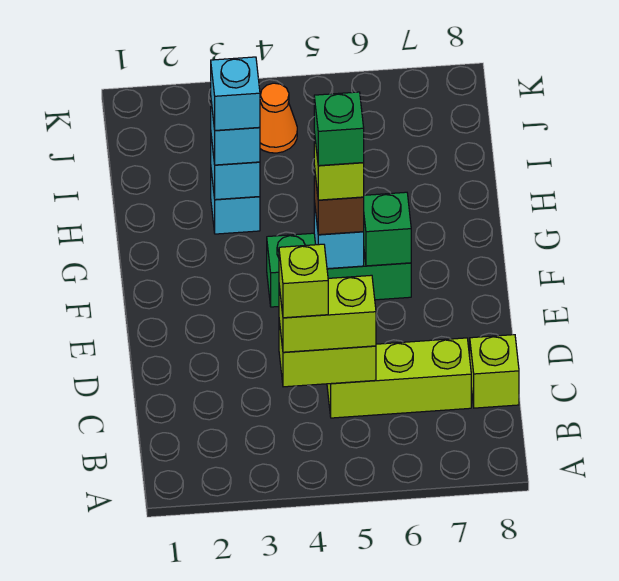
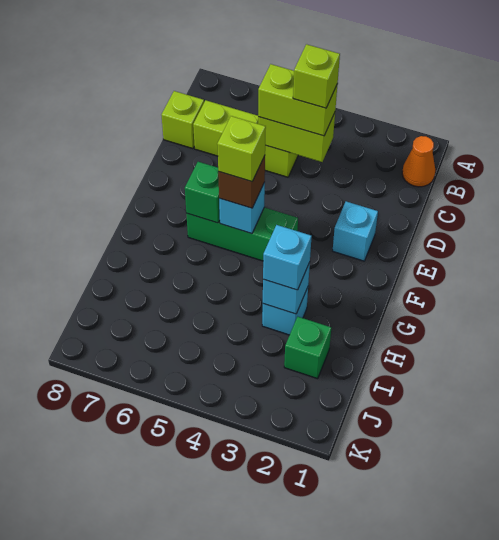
green brick F5 level 5 -> green brick I2 level 1
cyan brick H3 level 4 -> cyan brick E2 level 1
orange cone J4 level 1 -> orange cone B1 level 1

